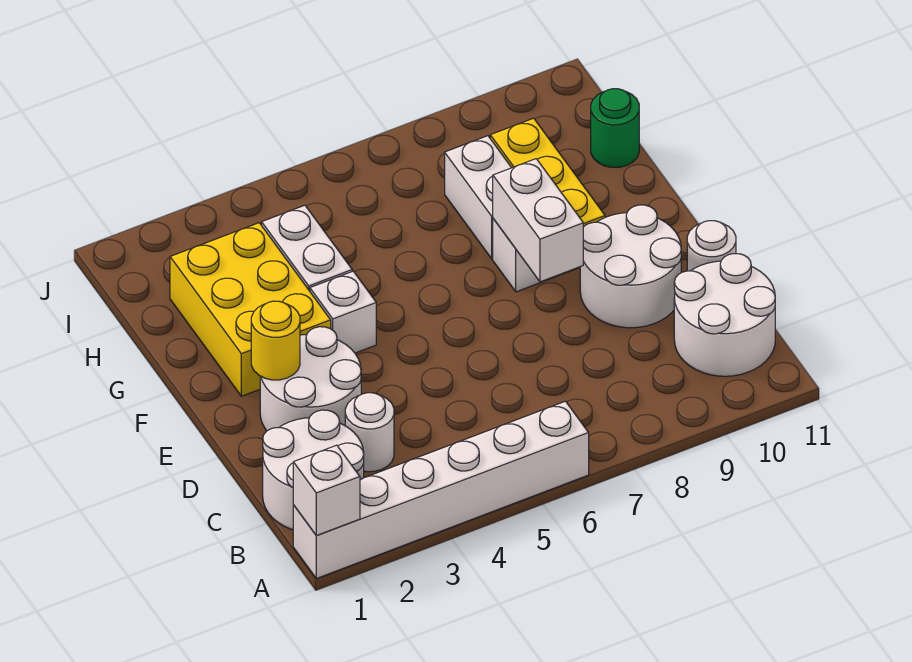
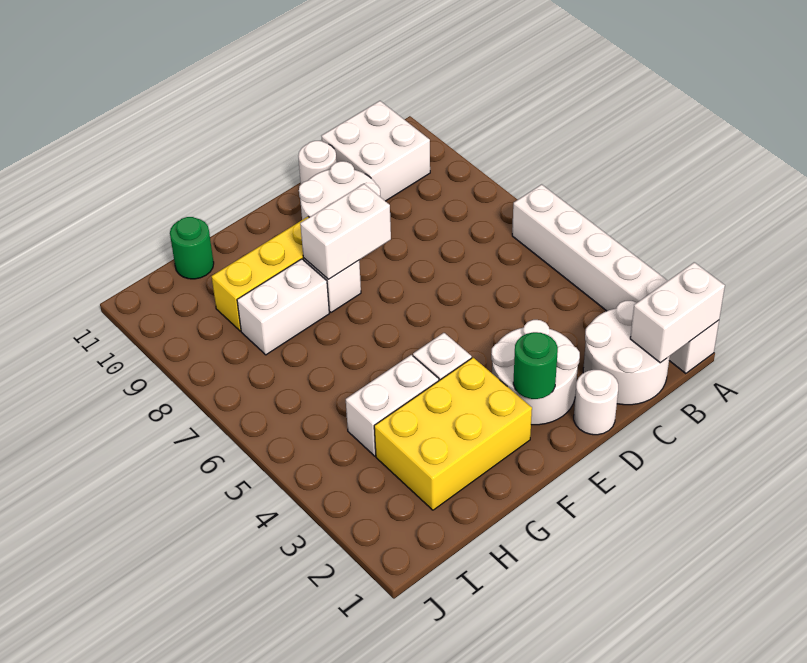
white brick A1 level 2 -> white brick A1:B1 level 2
white round brick B10:C11 level 1 -> white brick B10:C11 level 1
white round brick C3 level 1 -> white round brick D1 level 1
yellow round brick E2 level 2 -> green round brick E2 level 2

